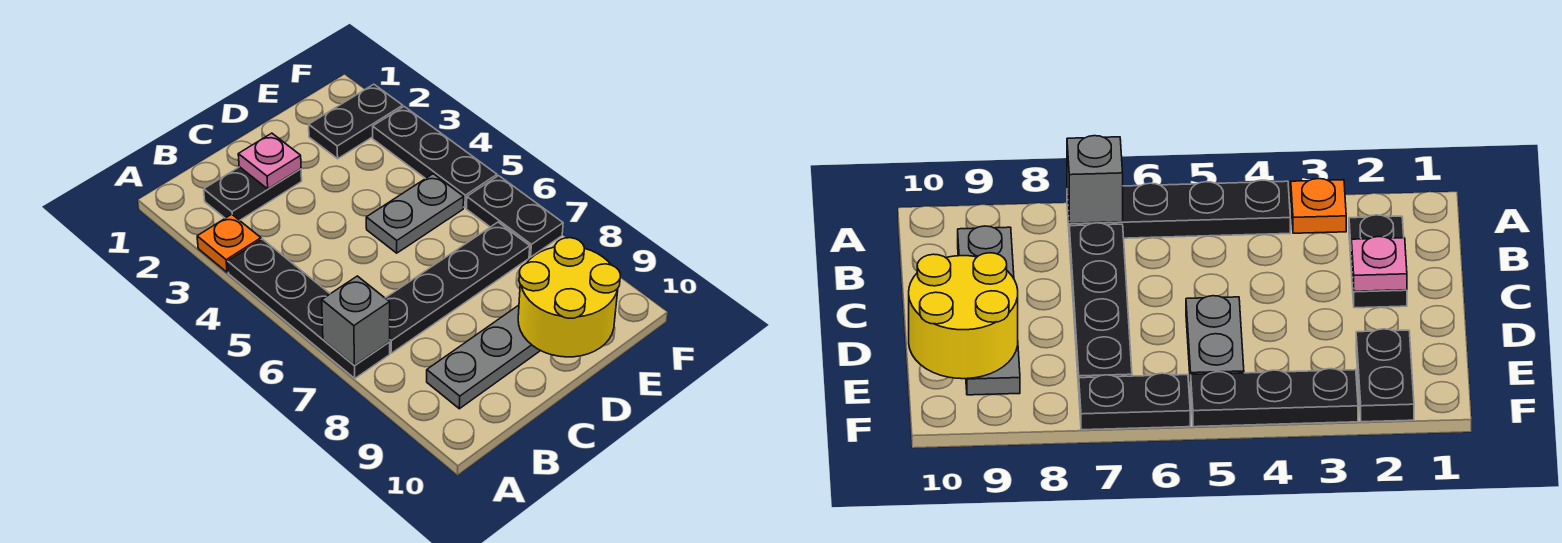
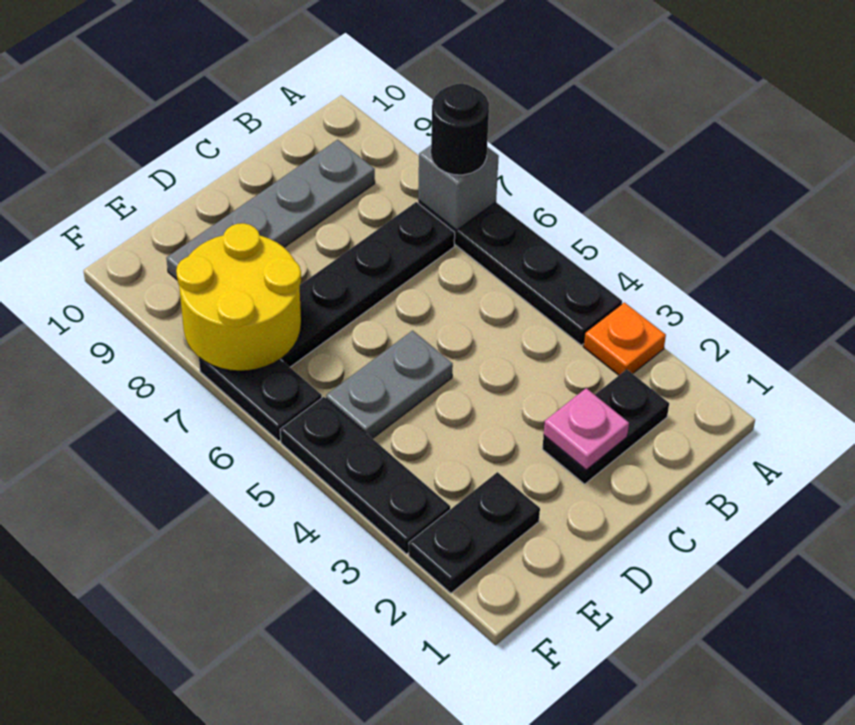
none -> black round brick A7 level 3
yellow round brick D9:E10 level 2 -> yellow round brick E7:F8 level 2

